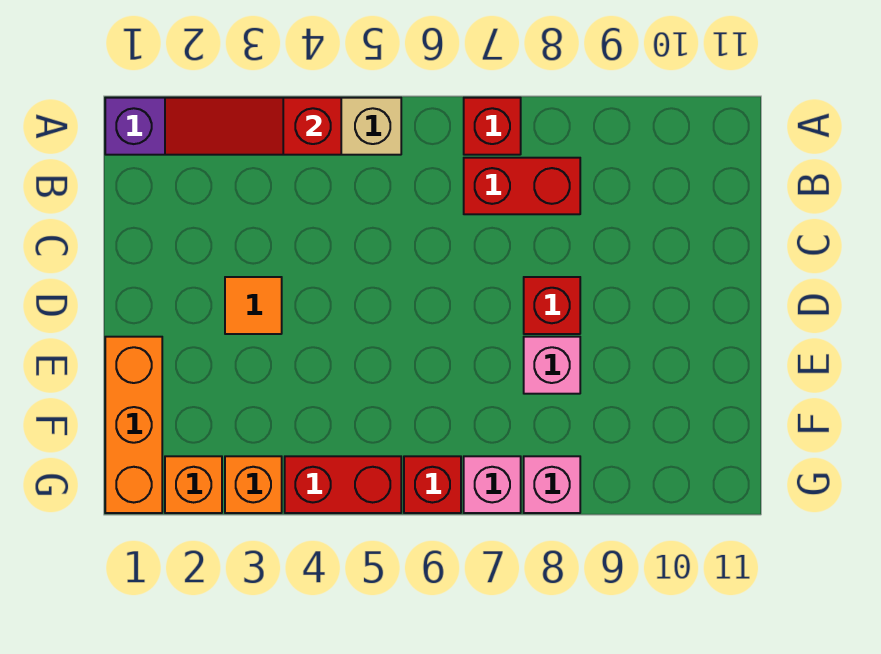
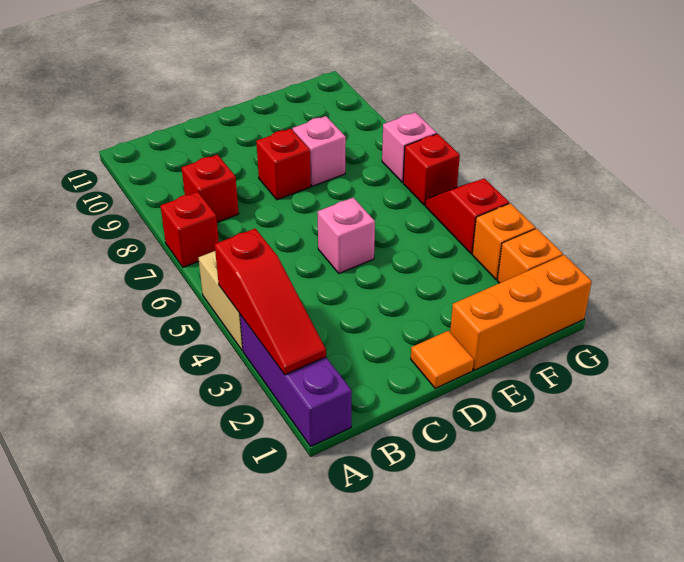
red brick B7:B8 level 1 -> red brick B8 level 1
orange tile D3 level 1 -> orange tile D1 level 1
red brick G4:G5 level 1 -> red slope G4:G5 level 1 top 4
pink brick G8 level 1 -> pink brick D5 level 1

